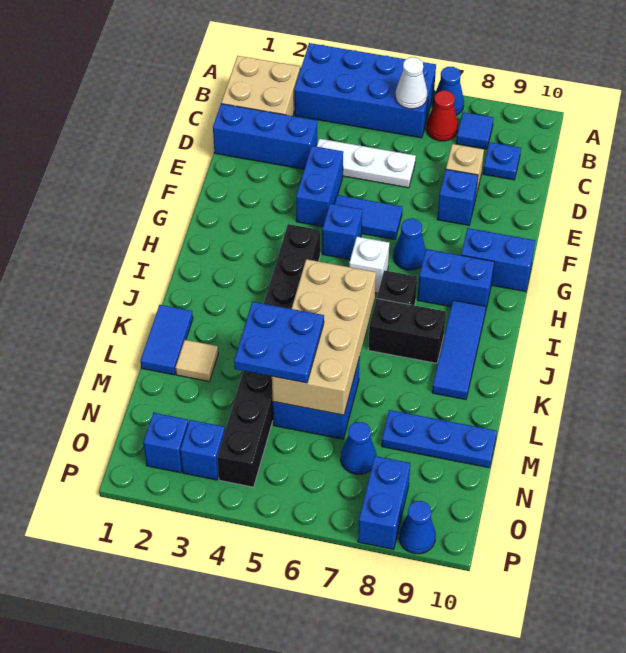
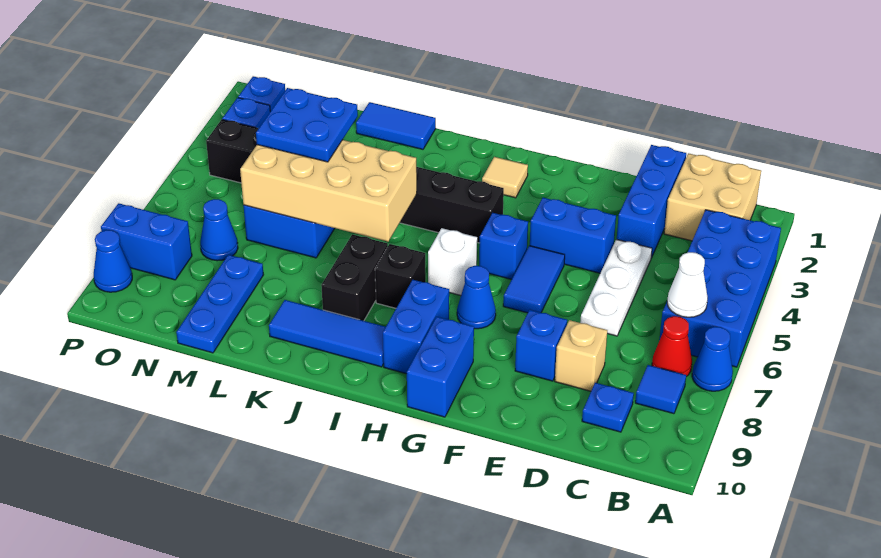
tan tile L2 level 1 -> tan tile H2 level 1

